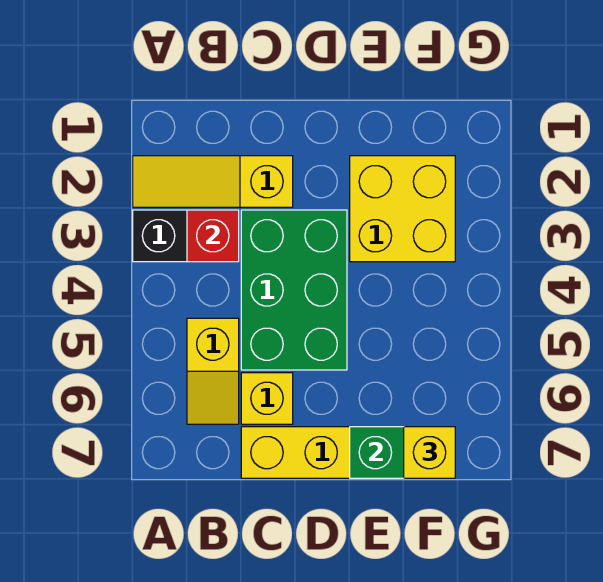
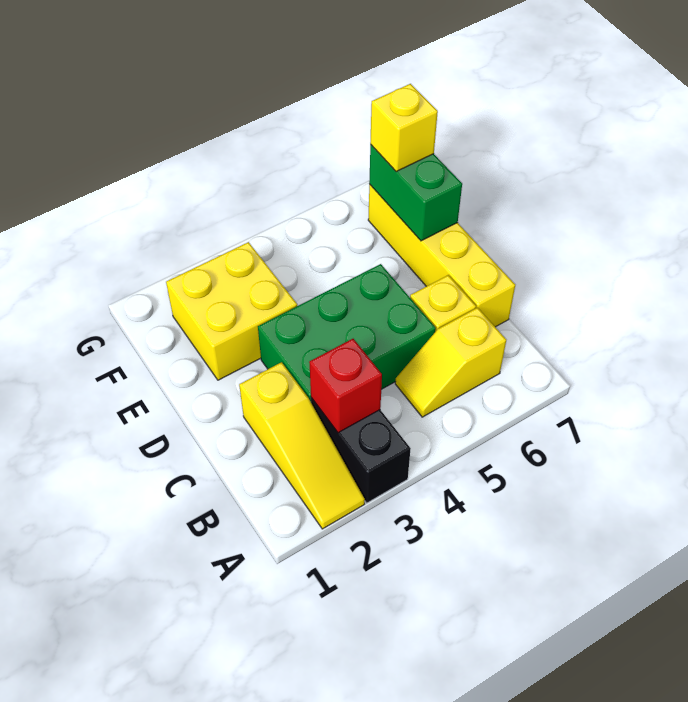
yellow slope B5:B6 level 1 top 5 -> yellow slope B5:B6 level 1 top 6

